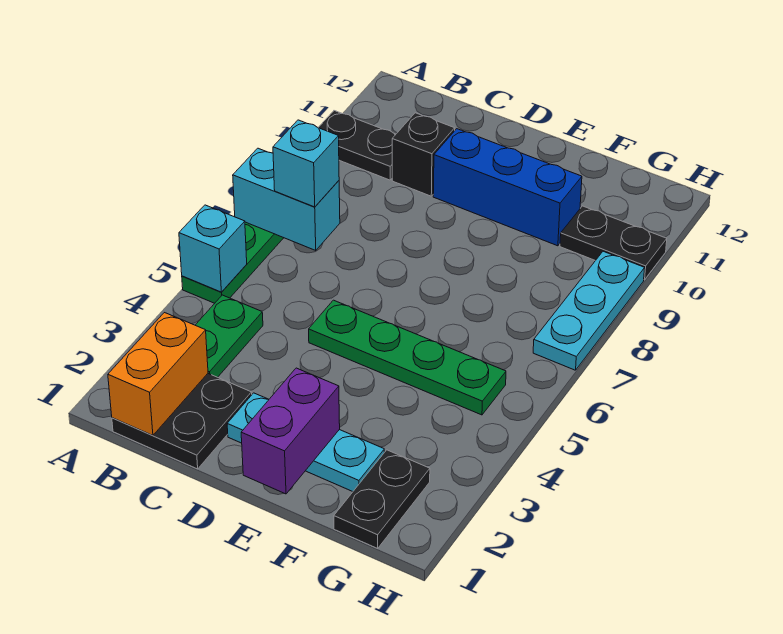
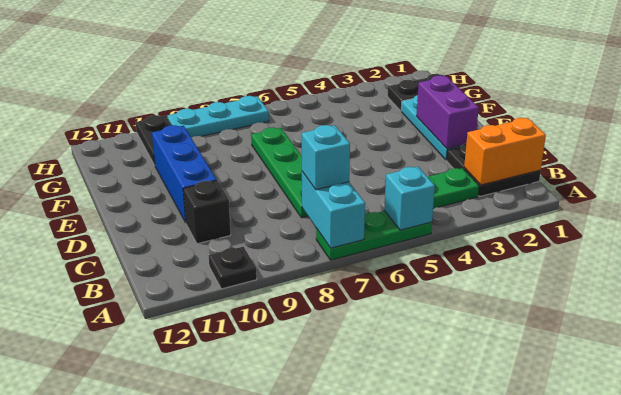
black plate A10:B10 level 1 -> black plate A10 level 1
green plate D5:G5 level 1 -> green plate C7:F7 level 1
purple brick E1:E2 level 2 -> purple brick D2:E2 level 2

